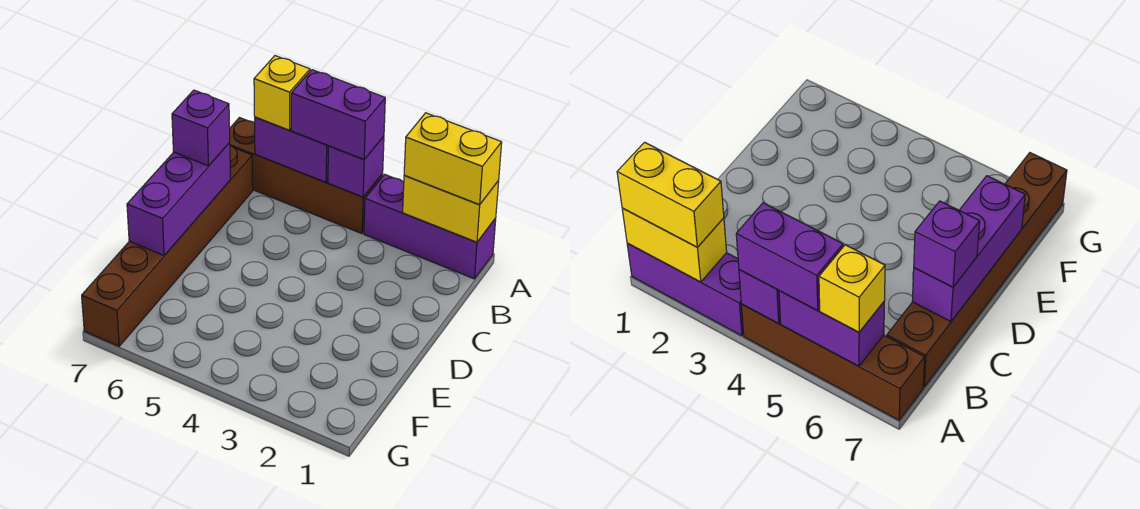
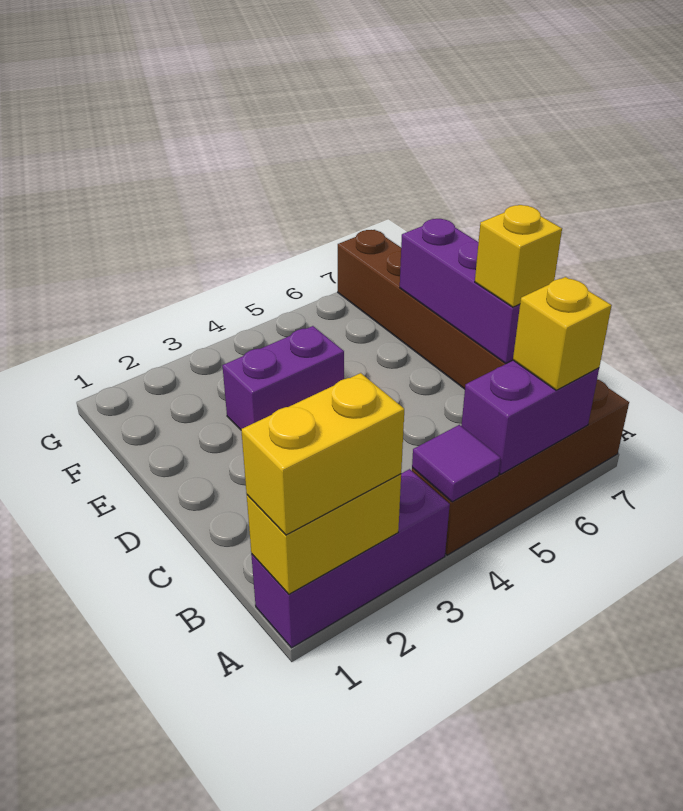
purple brick A4 level 2 -> purple tile A4 level 2
purple brick A4:A5 level 3 -> purple brick E3:E4 level 1
purple brick C7 level 3 -> yellow brick C7 level 3

